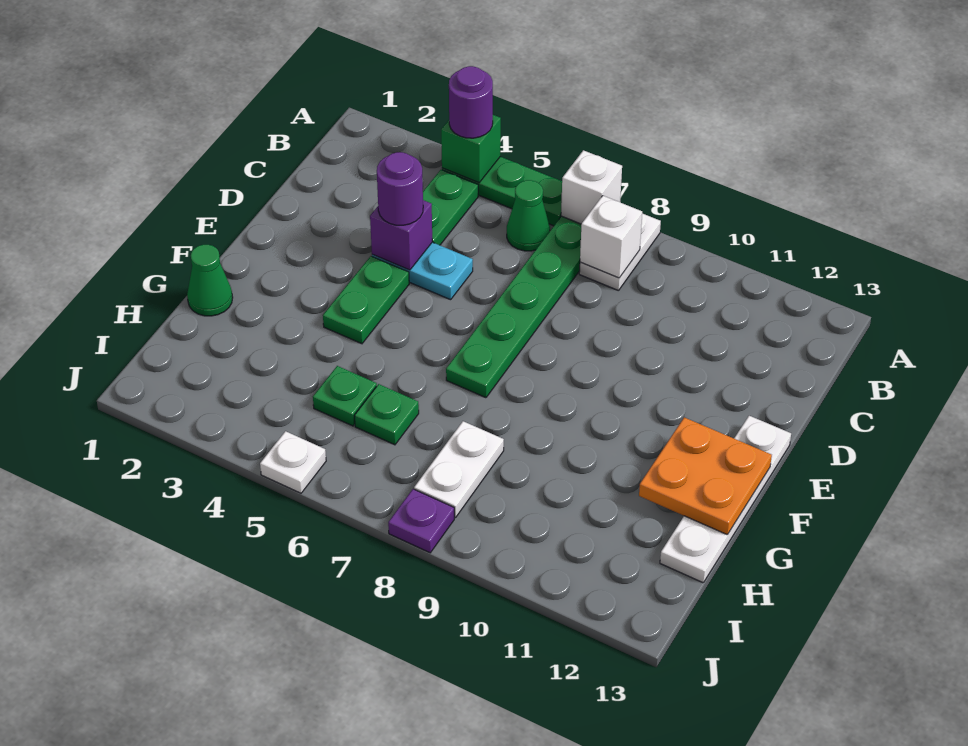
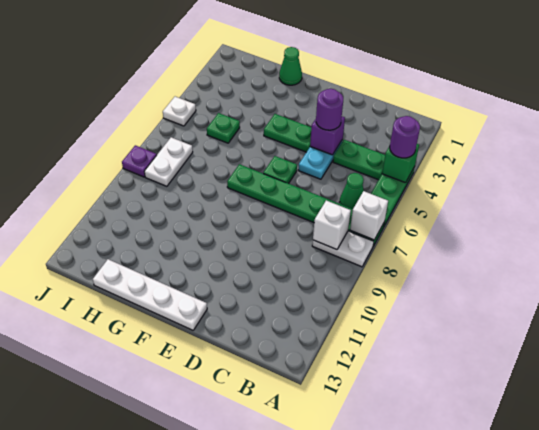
orange plate F12:G13 level 2 -> none
green plate H6 level 1 -> green plate E6 level 1
white plate H8:I8 level 1 -> white plate I7:I8 level 1

